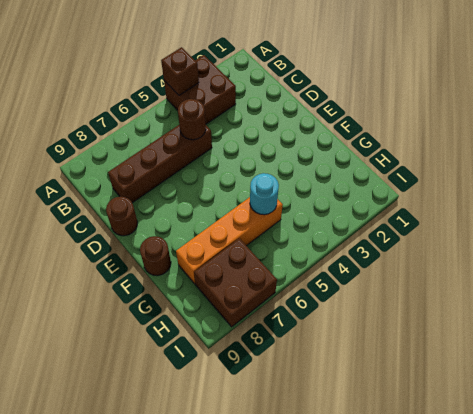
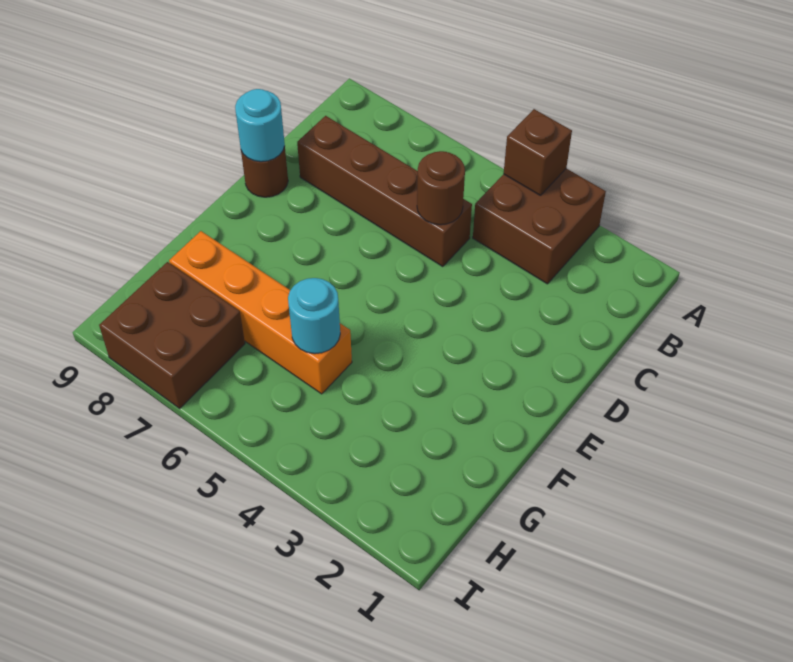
none -> cyan round brick D9 level 2
brown round brick F9 level 1 -> none

